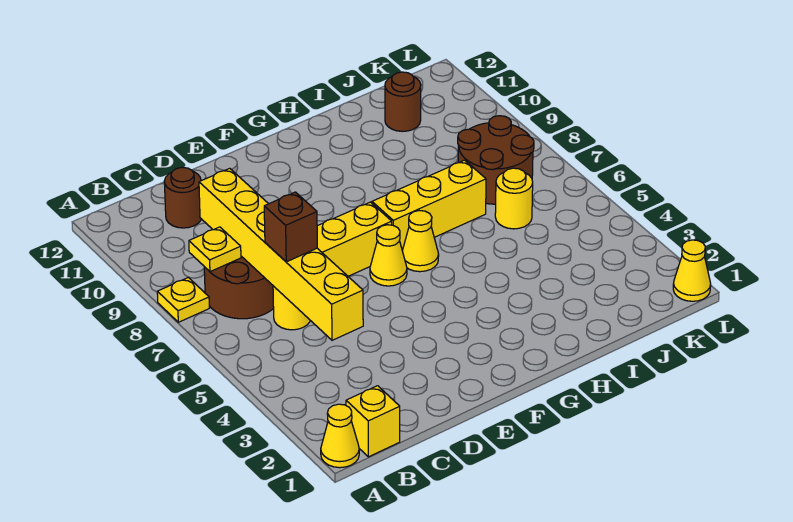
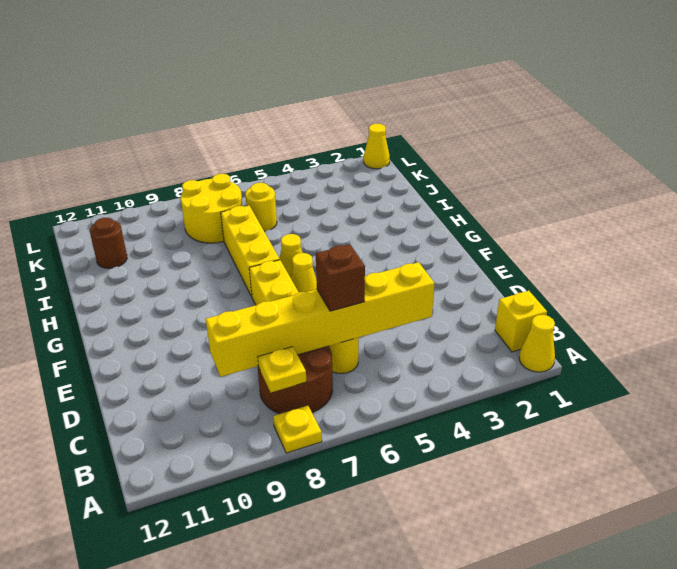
brown round brick C11 level 1 -> none
brown round brick J7:K8 level 1 -> yellow round brick J7:K8 level 1

